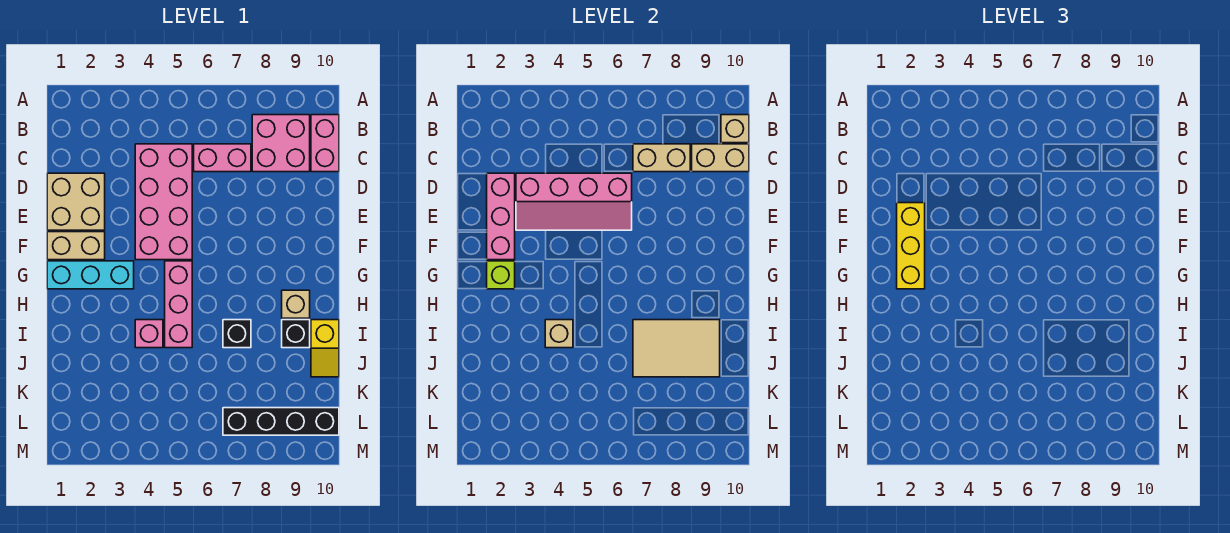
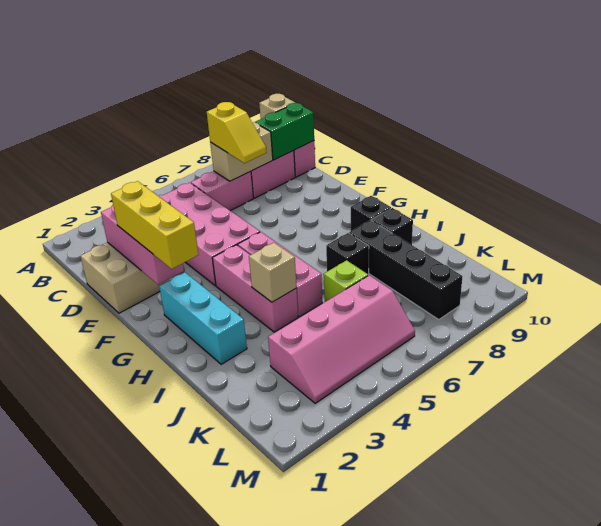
tan brick C9:C10 level 2 -> green brick C9:C10 level 2
pink slope D3:E6 level 2 top D -> pink slope K3:L6 level 1 top K
tan brick F1:F2 level 1 -> none
cyan brick G1:G3 level 1 -> cyan brick G2:I2 level 1
lime brick G2 level 2 -> lime brick J6 level 1
tan brick H9 level 1 -> black brick H9 level 1
pink brick I4 level 1 -> pink brick G4:I4 level 1
tan tile I7:J9 level 2 -> none
yellow slope I10:J10 level 1 top I -> yellow slope C7:D7 level 3 top C
black brick L7:L10 level 1 -> black brick I8:L8 level 1

